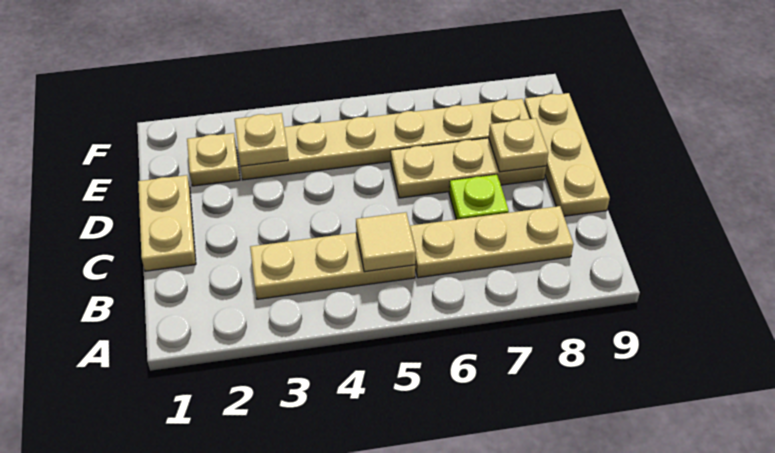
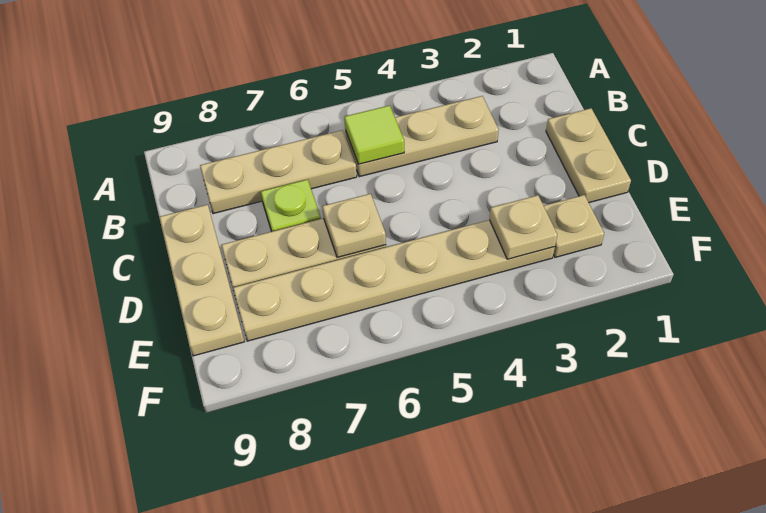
tan tile B5 level 2 -> lime tile B5 level 2
tan plate D8 level 2 -> tan plate D6 level 2

